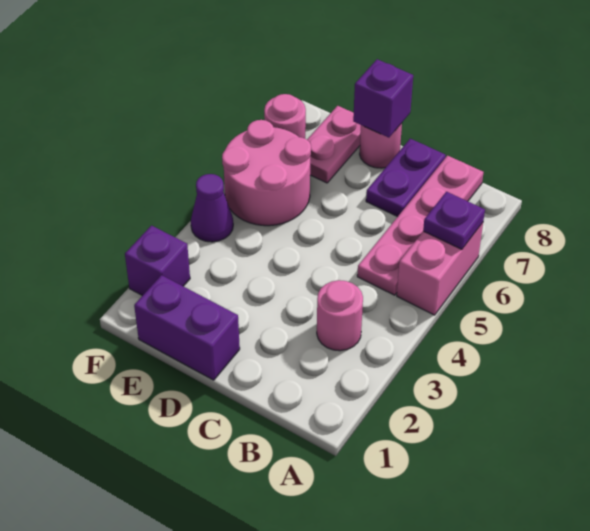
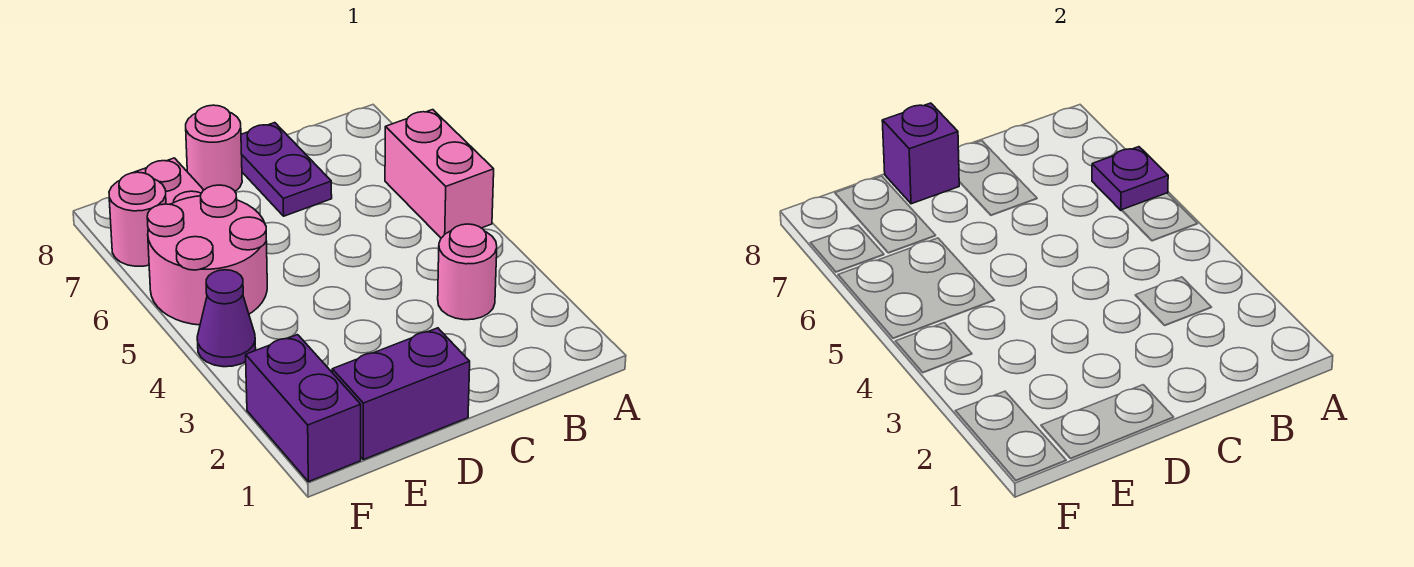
pink plate B5:B8 level 1 -> none
purple brick F2 level 1 -> purple brick F1:F2 level 1

